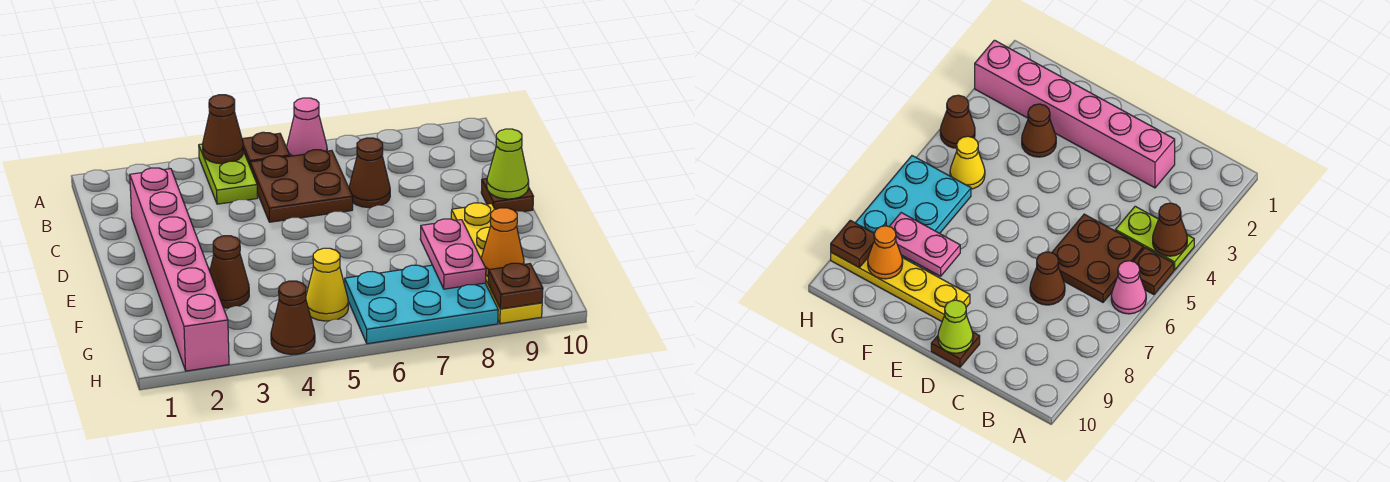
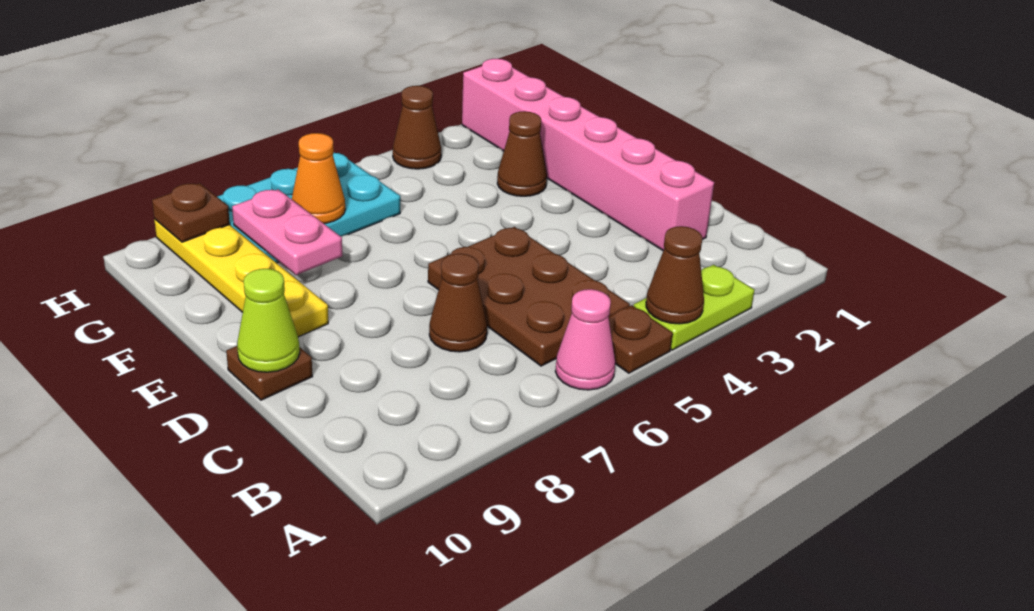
lime plate A4:B4 level 1 -> lime plate A3:A4 level 1
brown plate B5:C6 level 1 -> brown plate B5:D6 level 1
yellow cone G5 level 1 -> none
orange cone G9 level 2 -> orange cone G7 level 2

